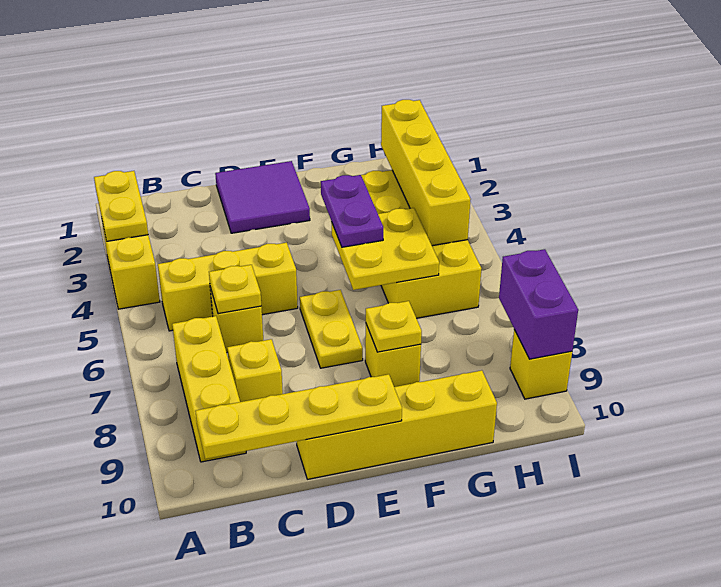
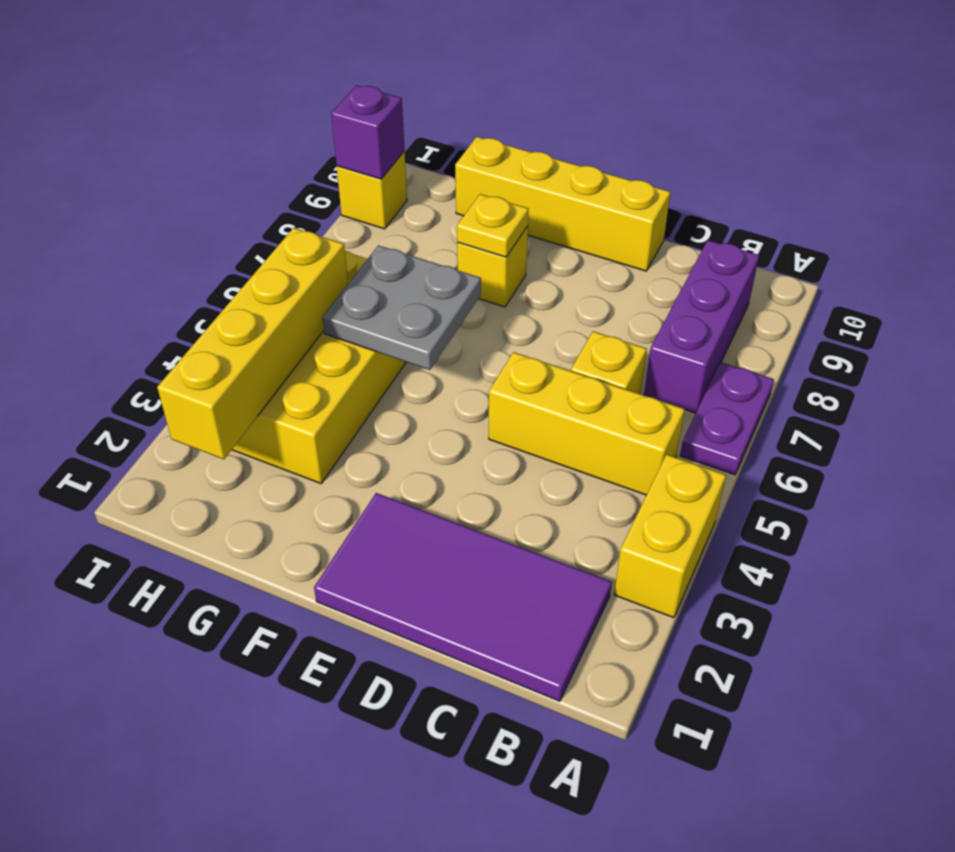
yellow plate A2:A3 level 2 -> none
yellow brick B7:B9 level 1 -> purple brick B7:B9 level 1
yellow plate B10:E10 level 2 -> none
yellow plate C6 level 2 -> none
yellow brick C8 level 1 -> none
purple tile D1:E2 level 1 -> purple tile B1:E2 level 1
yellow plate E6:E7 level 1 -> none
purple plate F4:F5 level 3 -> purple plate A6:A7 level 1
yellow plate F5:G6 level 2 -> grey plate F5:G6 level 2
purple brick I8:I9 level 2 -> purple brick I9 level 2

